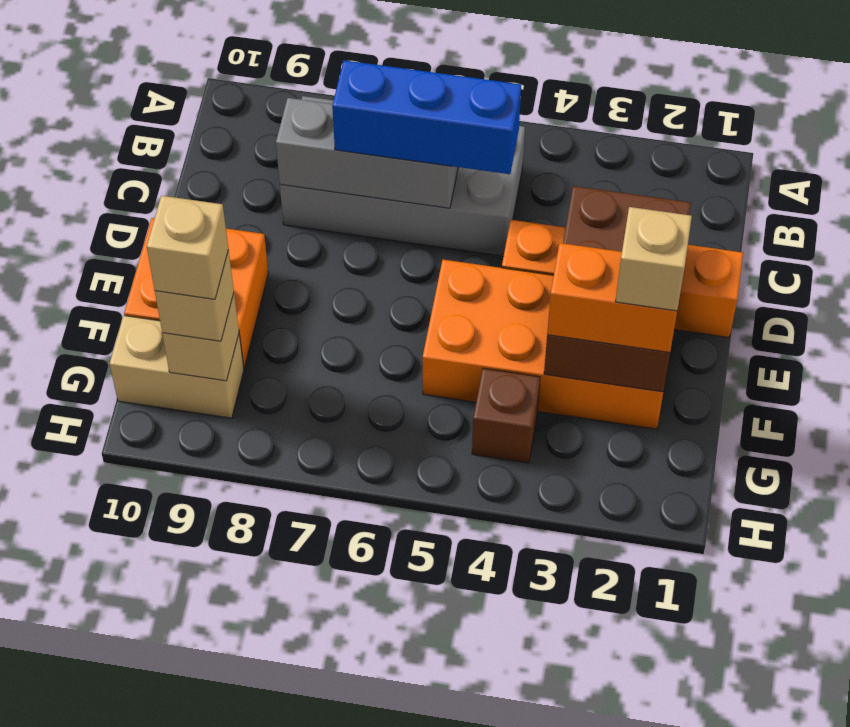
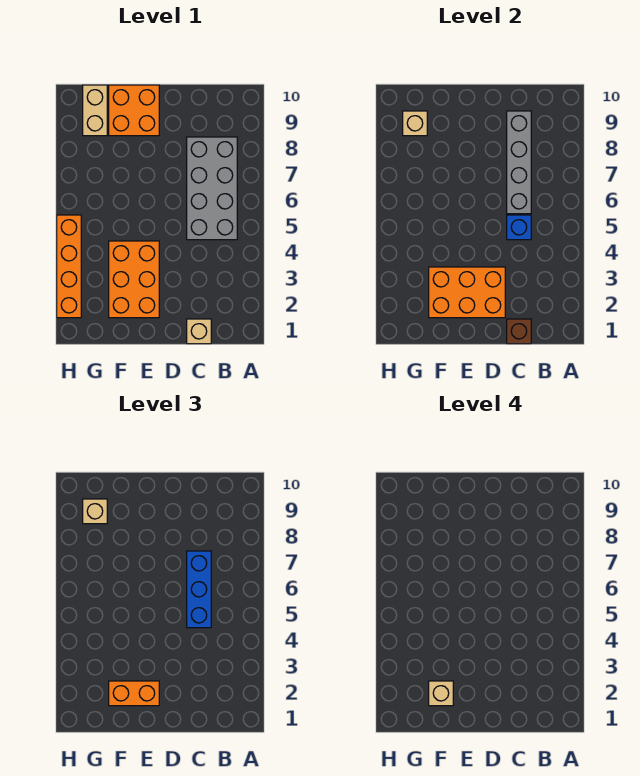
none -> blue brick C5 level 2
grey brick C6:C8 level 2 -> grey brick C6:C9 level 2
orange brick D1:D4 level 1 -> orange brick H2:H5 level 1
brown brick D2:F3 level 2 -> orange brick D2:F3 level 2
orange brick E2:F5 level 1 -> orange brick E2:F4 level 1
orange brick F2:F3 level 3 -> orange brick E2:F2 level 3
brown brick G4 level 1 -> brown brick C1 level 2
tan brick G9 level 4 -> tan brick C1 level 1

